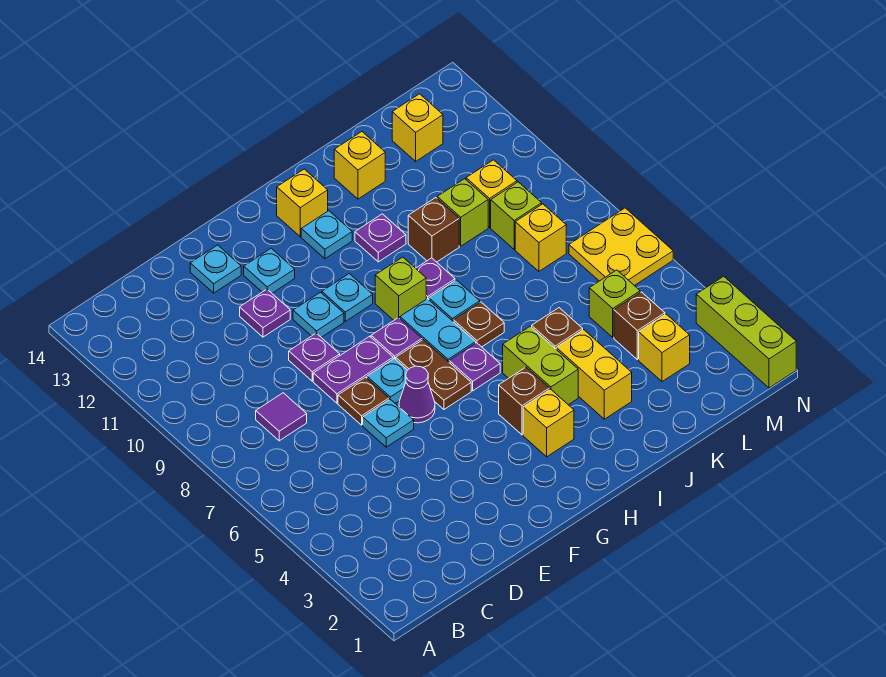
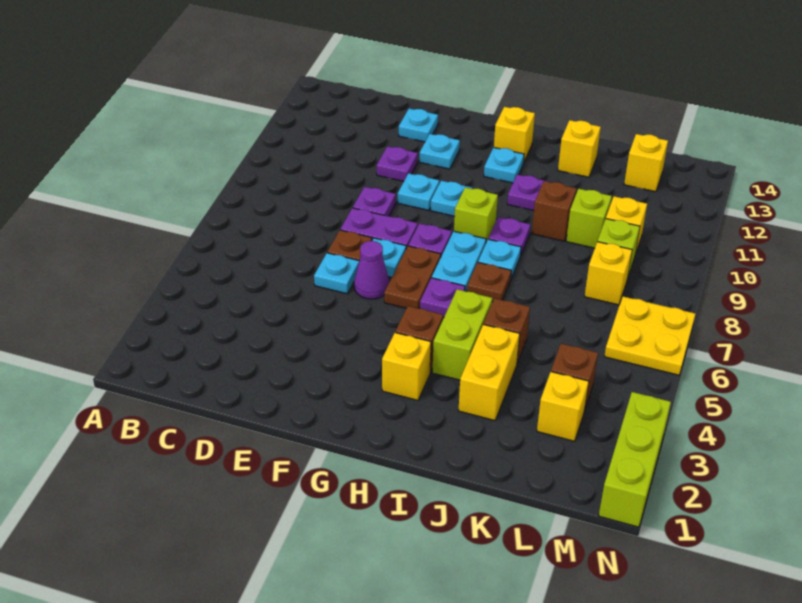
purple tile C8 level 1 -> none
lime brick L5 level 1 -> none

